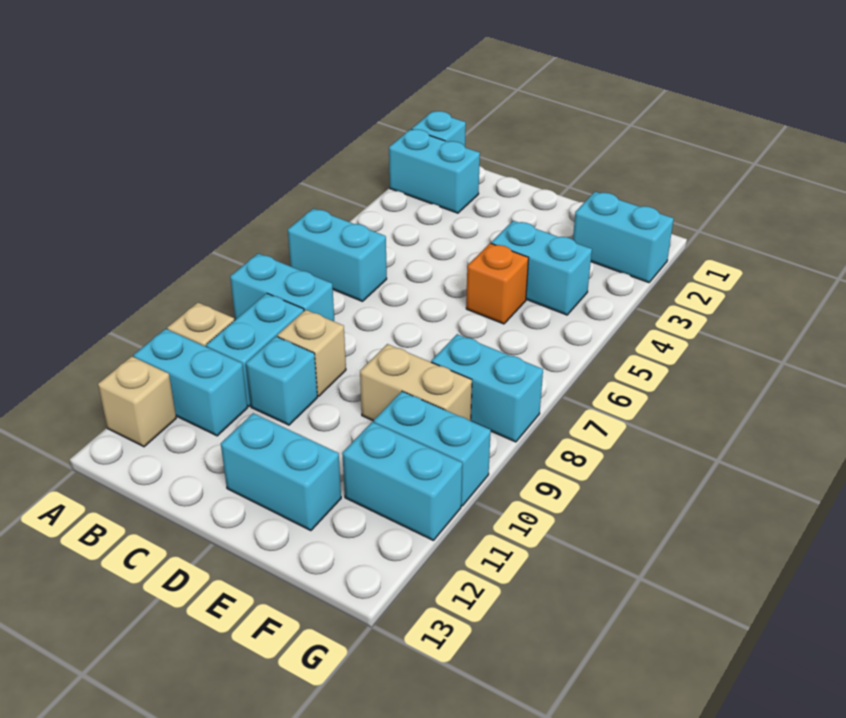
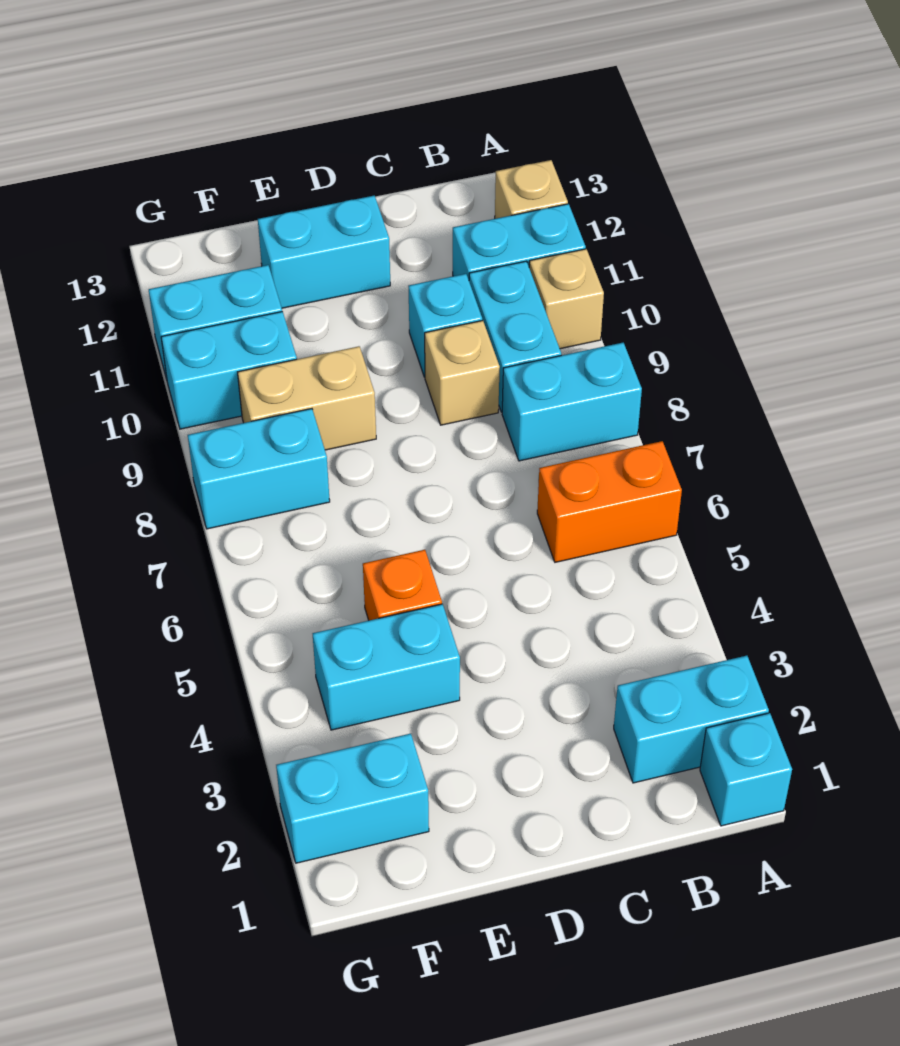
cyan brick A6:B6 level 1 -> orange brick A6:B6 level 1

